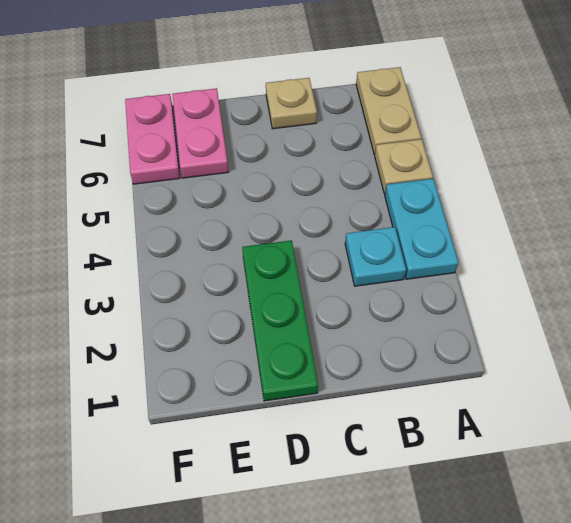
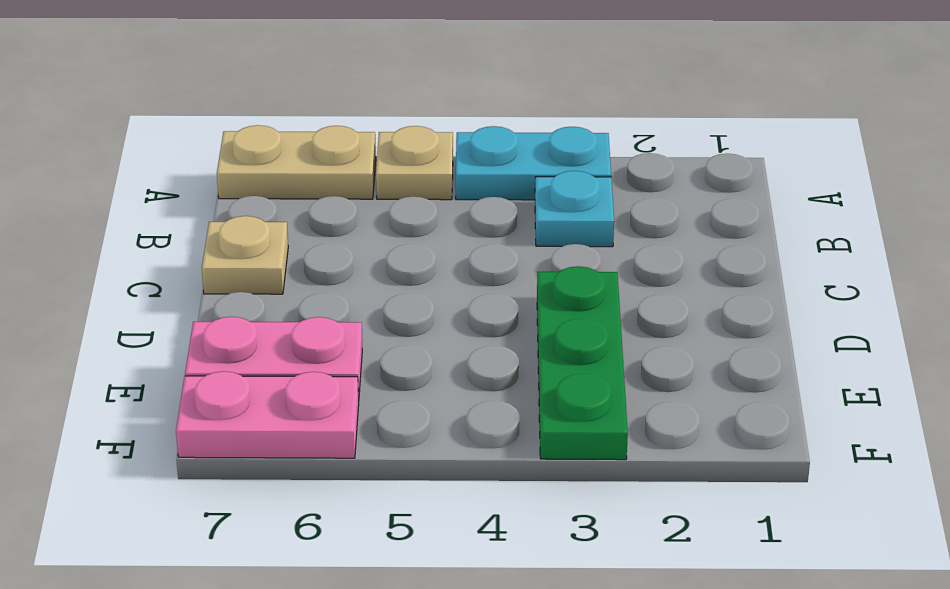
green plate D1:D3 level 1 -> green plate D3:F3 level 1

